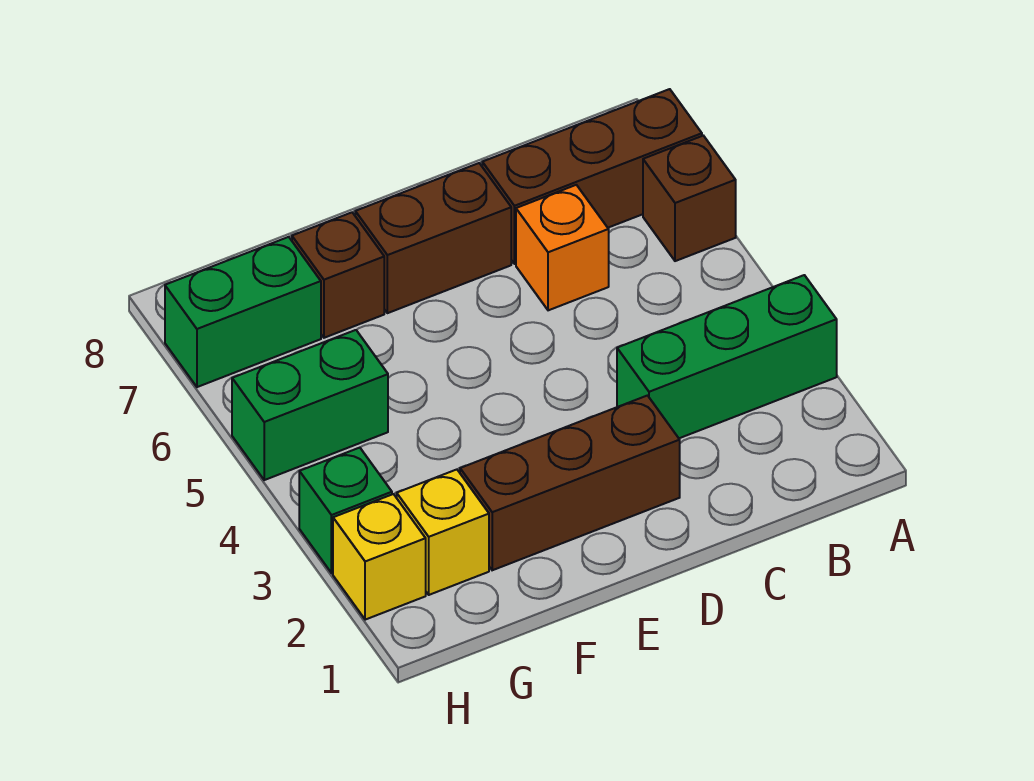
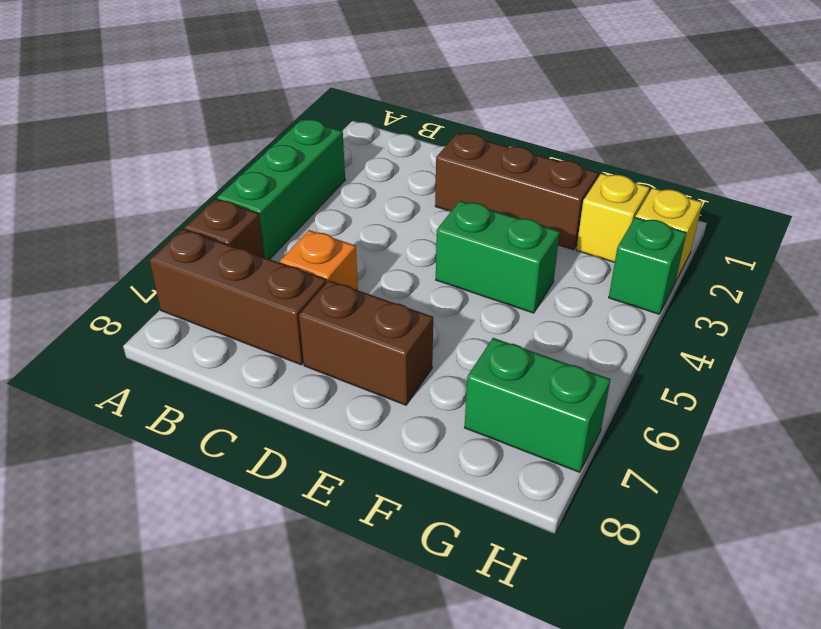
green brick A3:C3 level 1 -> green brick A3:A5 level 1
brown brick F7 level 1 -> none
green brick G5:H5 level 1 -> green brick E4:F4 level 1

